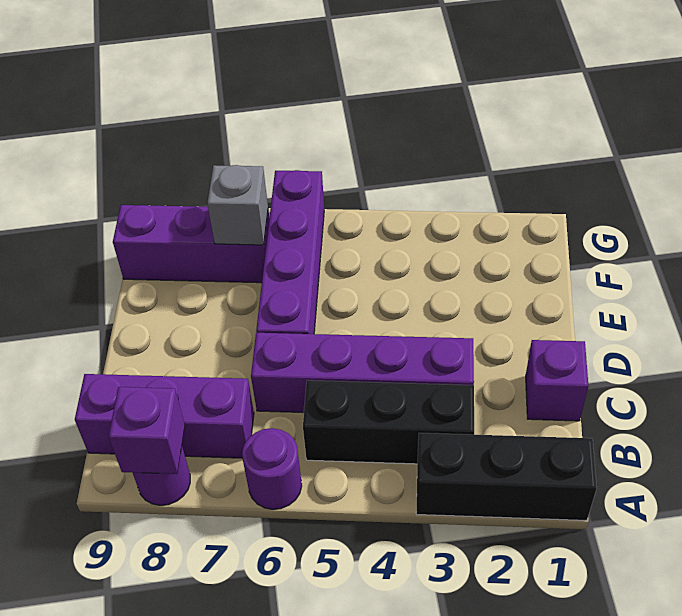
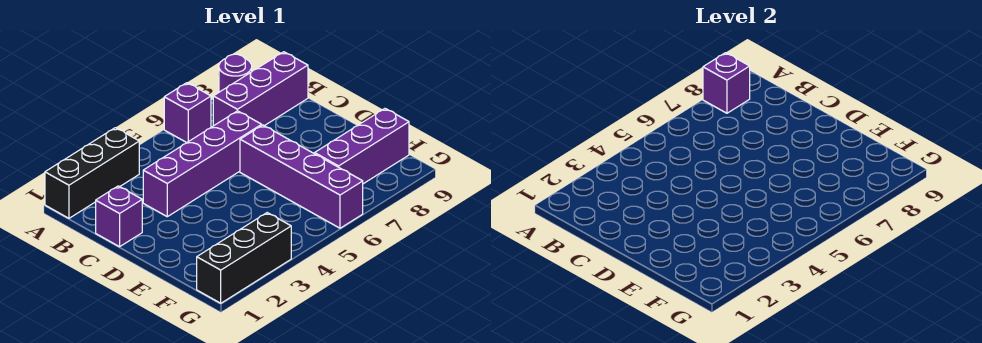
purple round brick A6 level 1 -> purple brick A6 level 1
black brick B3:B5 level 1 -> black brick G1:G3 level 1
grey brick F7 level 2 -> none

